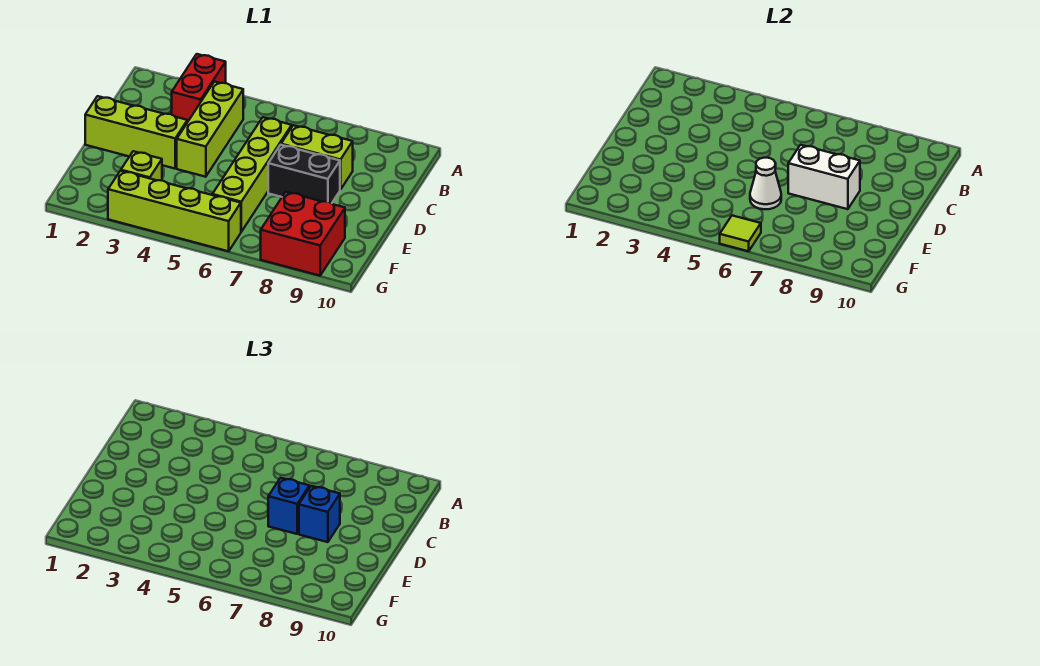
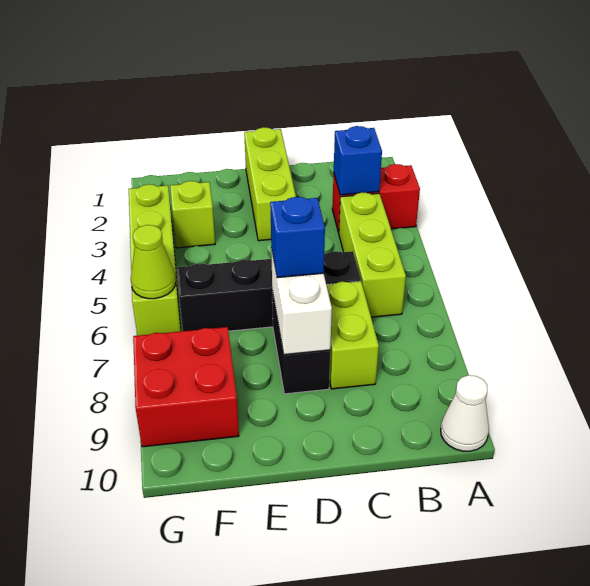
lime brick B4:D4 level 1 -> lime brick B4:B6 level 1
lime brick C6:F6 level 1 -> black brick C6:F6 level 1
blue brick D8 level 3 -> blue brick B3 level 2
white cone E6 level 2 -> white cone A10 level 1
lime tile G6 level 2 -> lime cone G6 level 2

